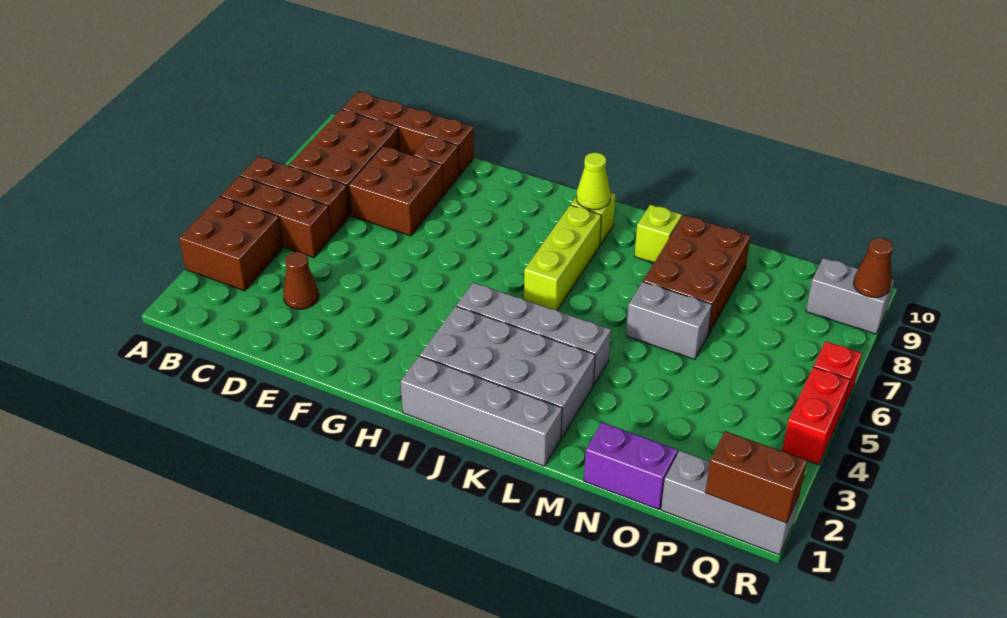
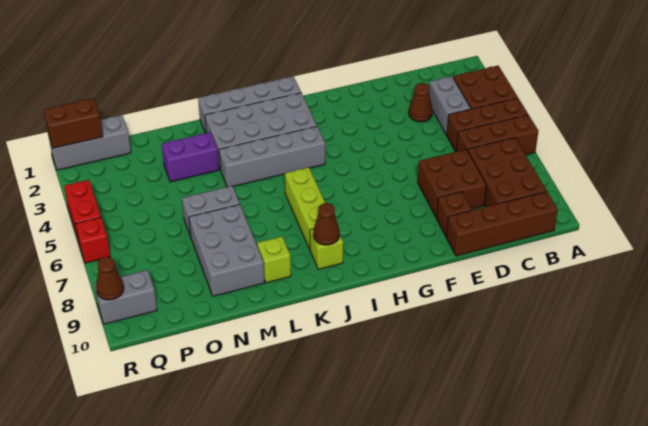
none -> grey brick C3:C4 level 1
lime cone J9 level 2 -> brown cone J9 level 2
brown brick M7:N9 level 1 -> grey brick M7:N9 level 1
purple brick N1:O1 level 1 -> purple brick M3:N3 level 1

